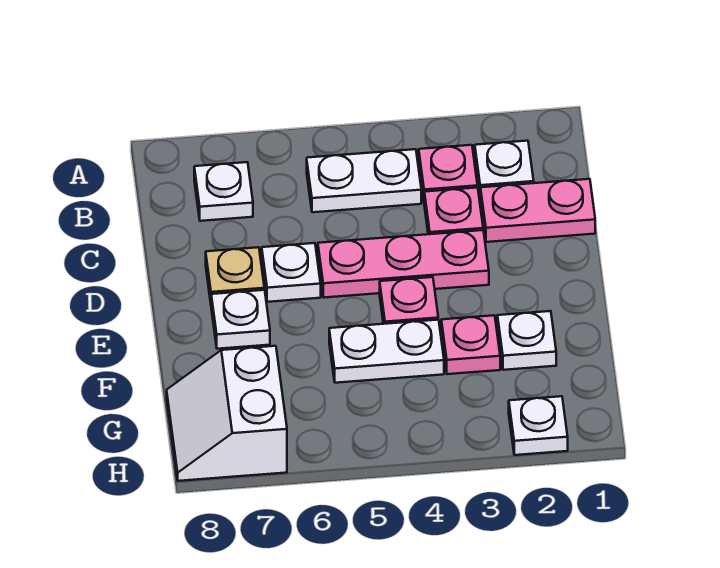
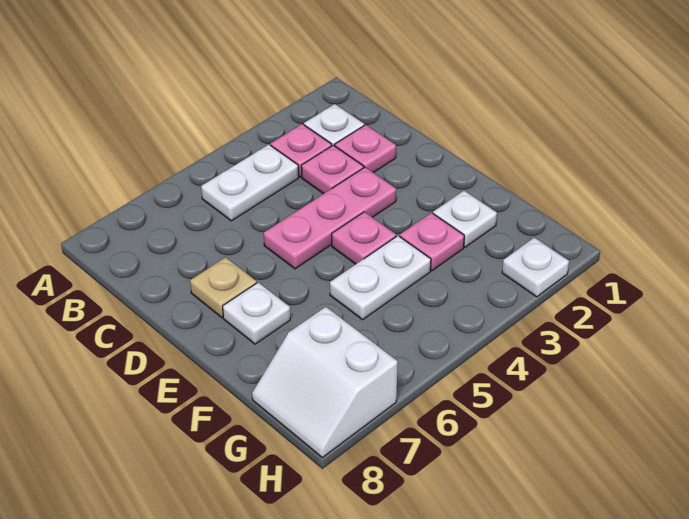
white plate B7 level 1 -> none
pink plate C1:C2 level 1 -> pink plate C2 level 1
white plate D6 level 1 -> none

